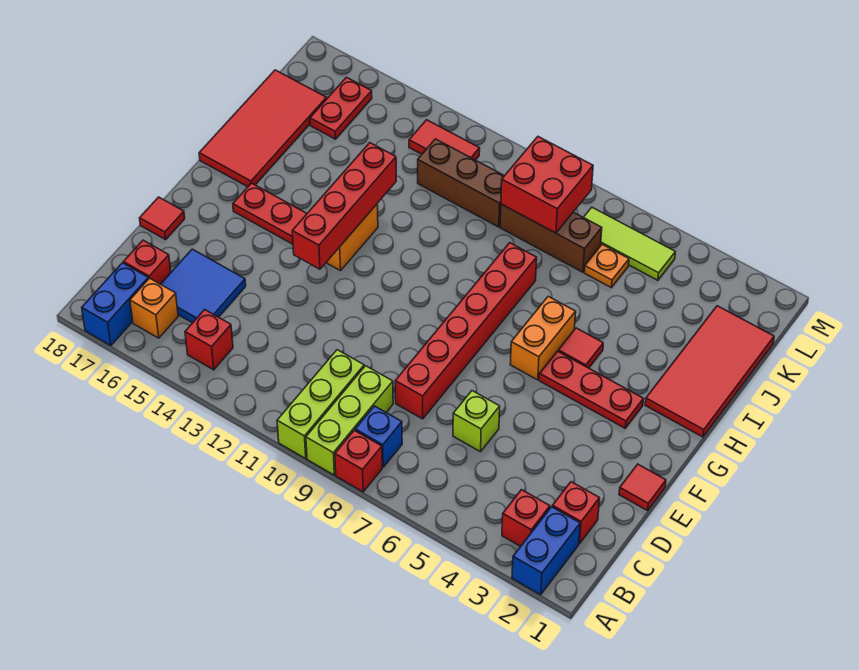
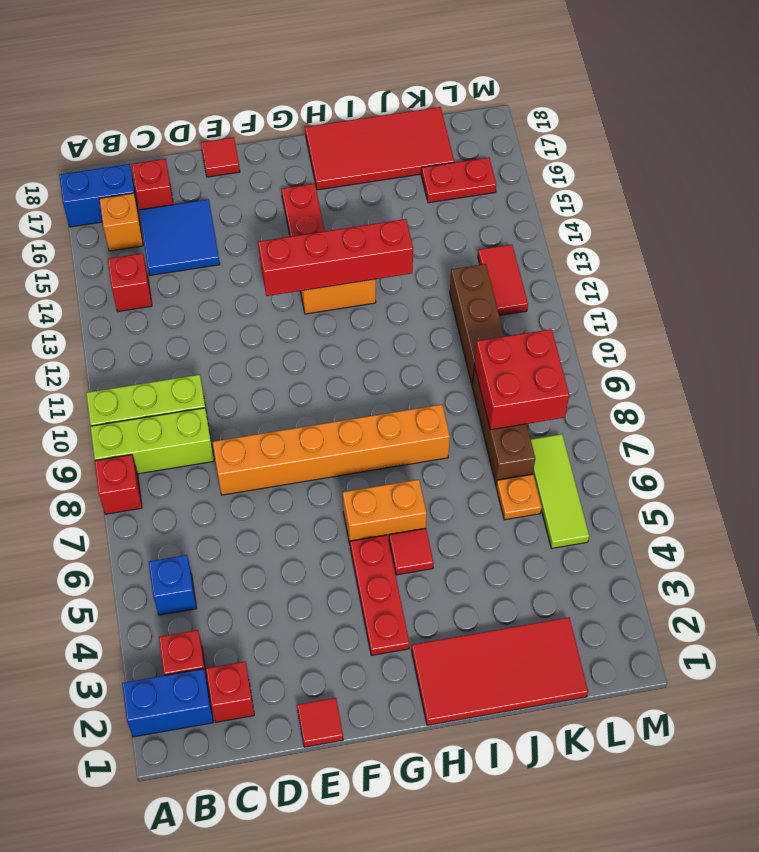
blue brick B8 level 1 -> blue brick B5 level 1
lime brick D6 level 1 -> none
red brick D8:I8 level 1 -> orange brick D8:I8 level 1

